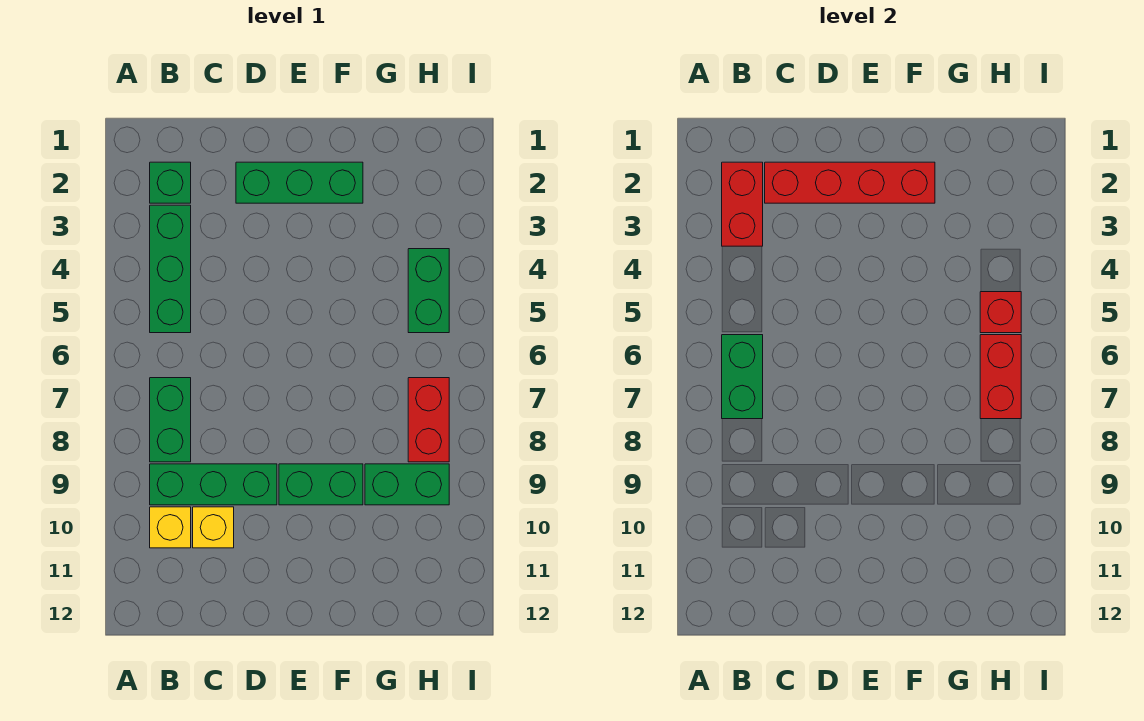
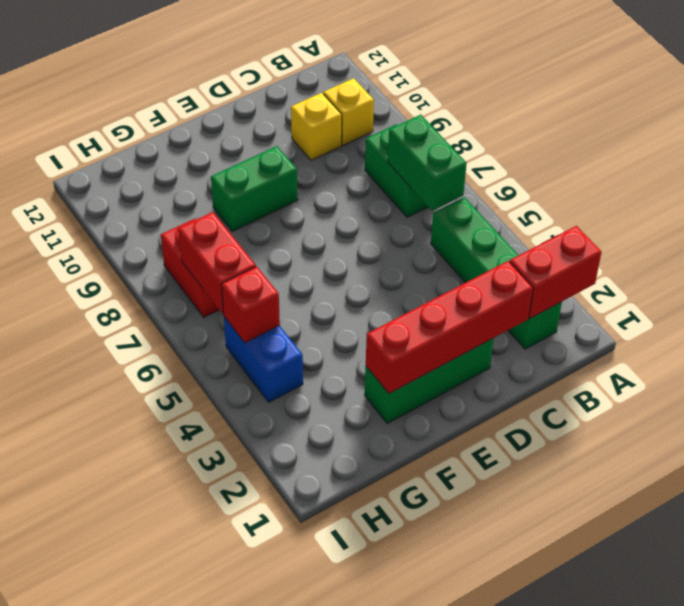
red brick B2:B3 level 2 -> red brick A2:B2 level 2
green brick B9:D9 level 1 -> none
green brick G9:H9 level 1 -> none
green brick H4:H5 level 1 -> blue brick H4:H5 level 1

